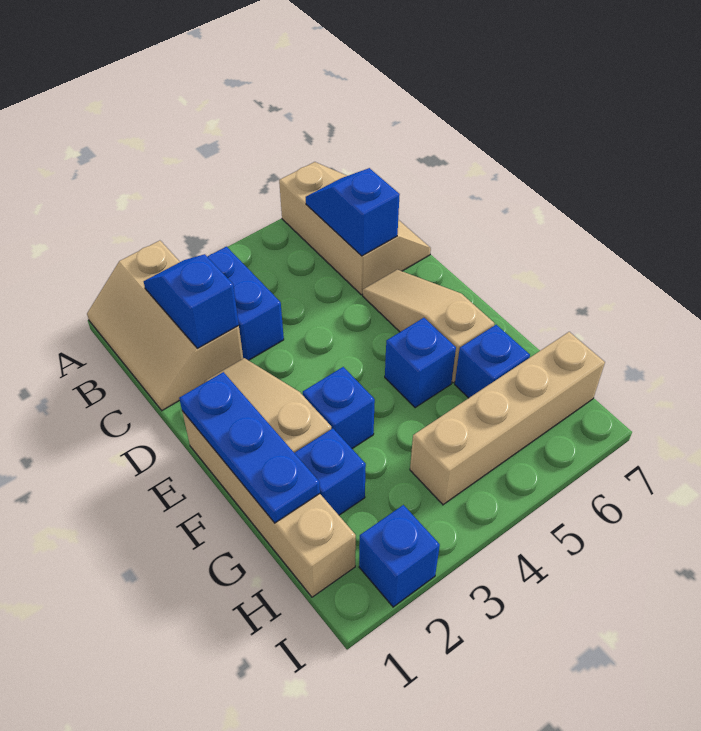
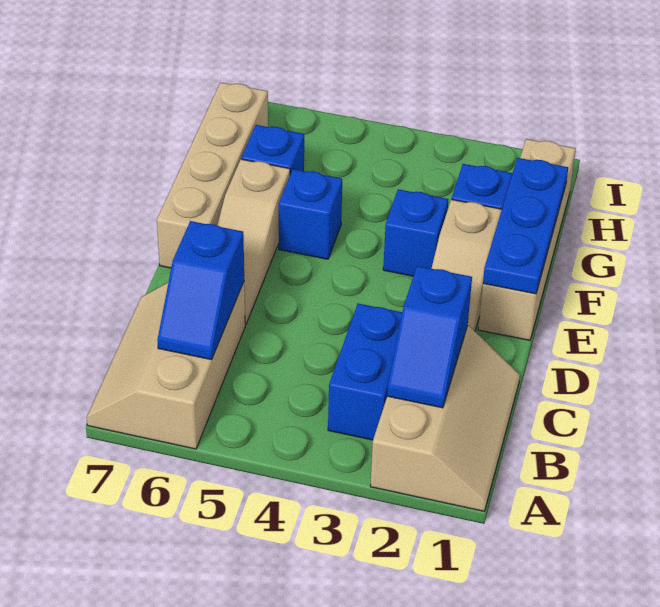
tan brick H4:H7 level 1 -> tan brick E7:H7 level 1
blue brick I2 level 1 -> none

